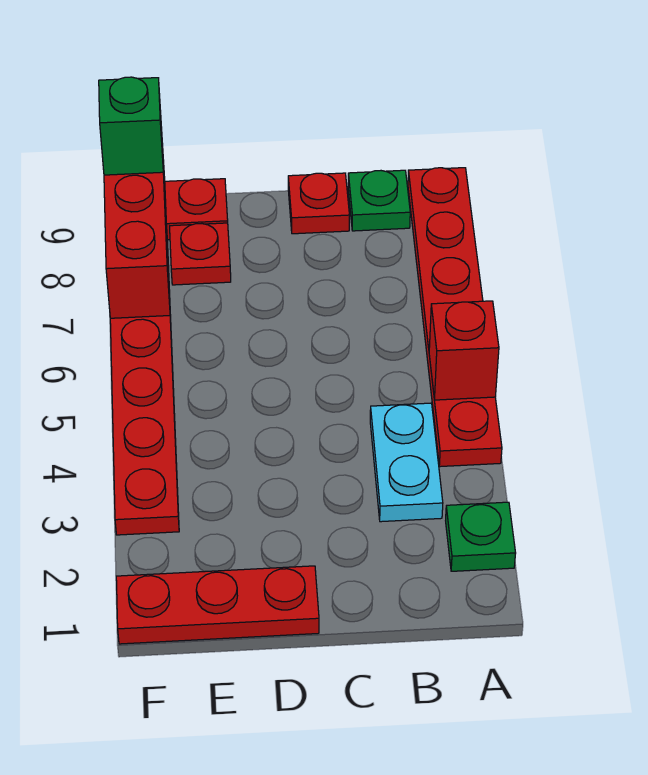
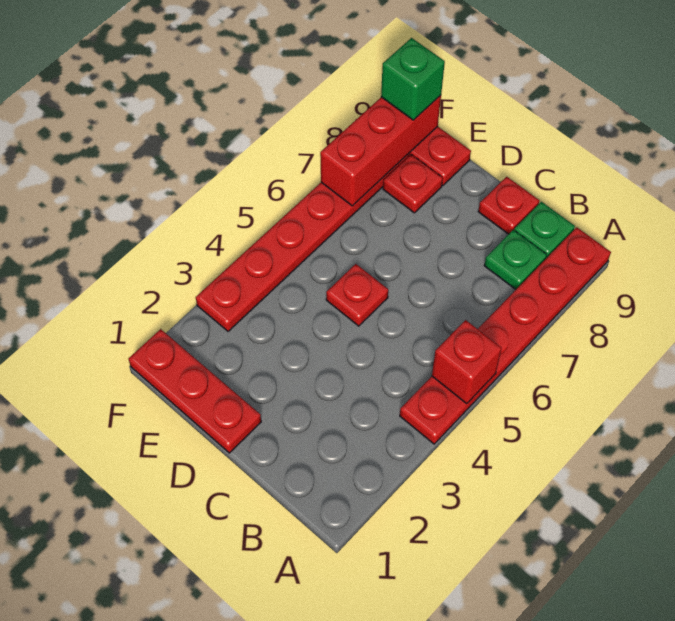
green plate A2 level 1 -> green plate B8 level 1
cyan plate B3:B4 level 1 -> none
none -> red plate D5 level 1

